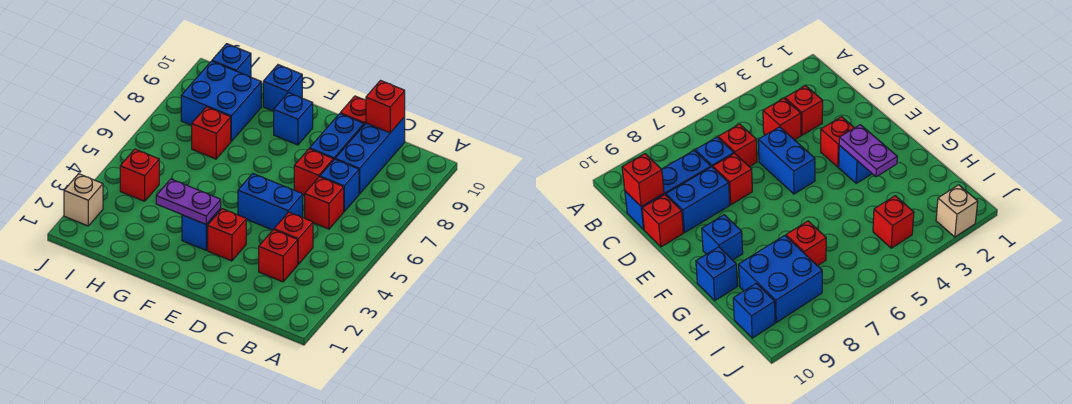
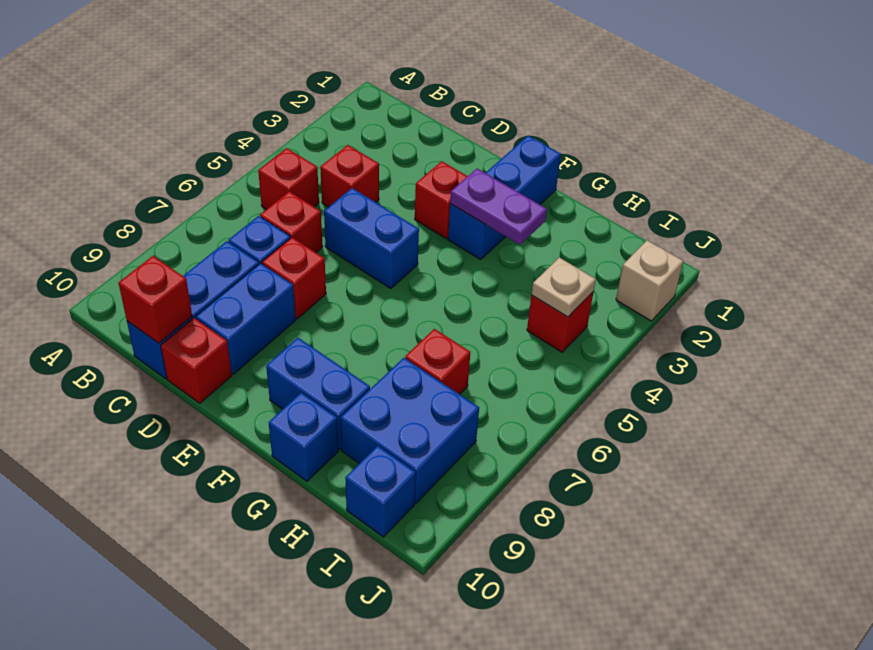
red brick C3 level 1 -> red brick B5 level 1
blue brick F3 level 1 -> blue brick F1:F3 level 1
blue brick F9 level 1 -> blue brick F9:G9 level 1
none -> tan plate I4 level 2

